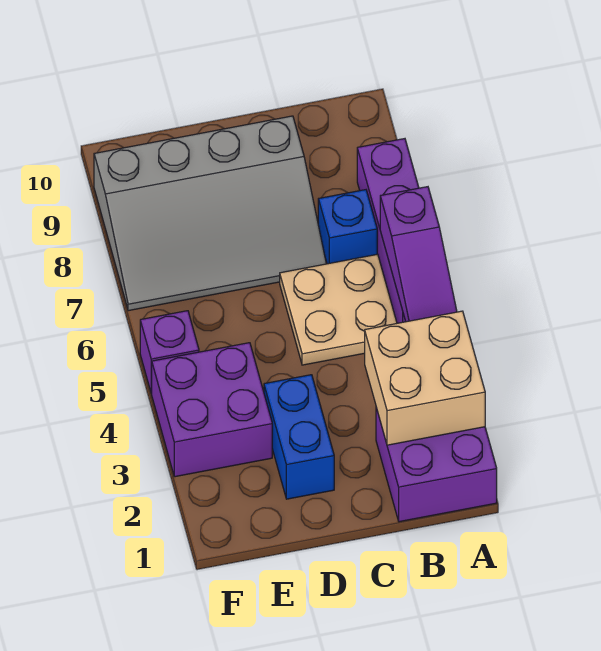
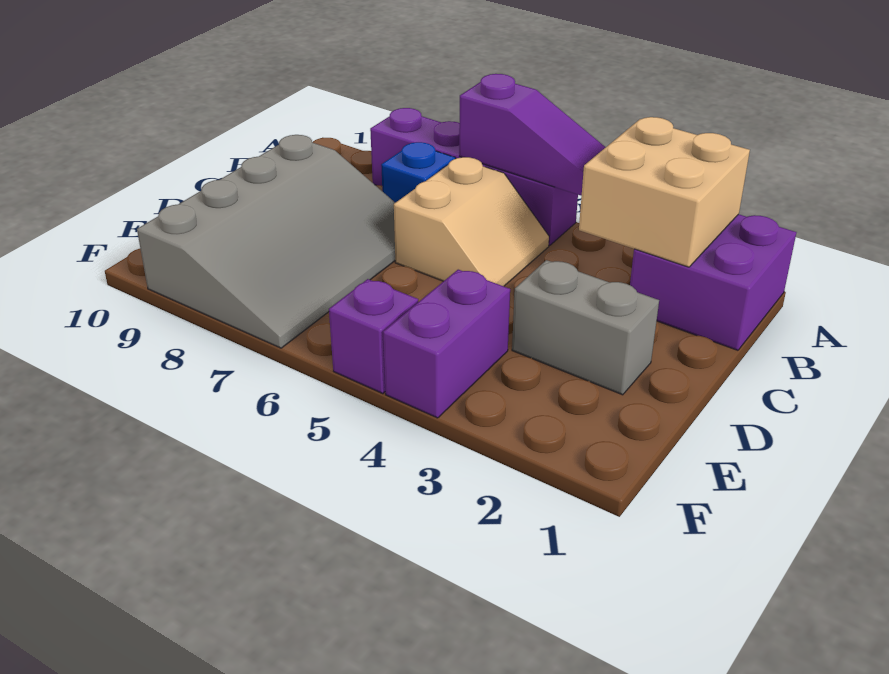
tan plate B5:C6 level 1 -> tan slope B5:C6 level 1 top 6
blue brick D2:D3 level 1 -> grey brick D2:D3 level 1
purple brick E3:F4 level 1 -> purple brick E4:F4 level 1

